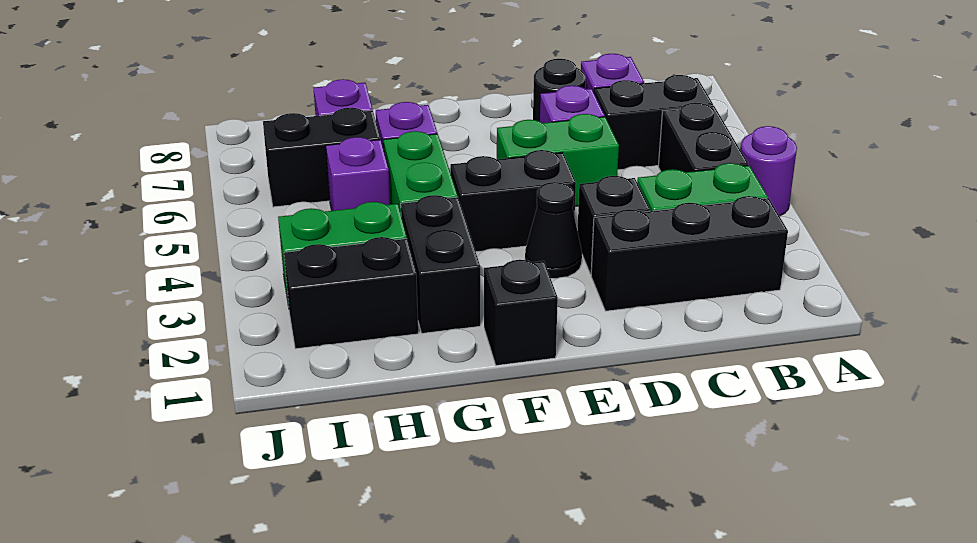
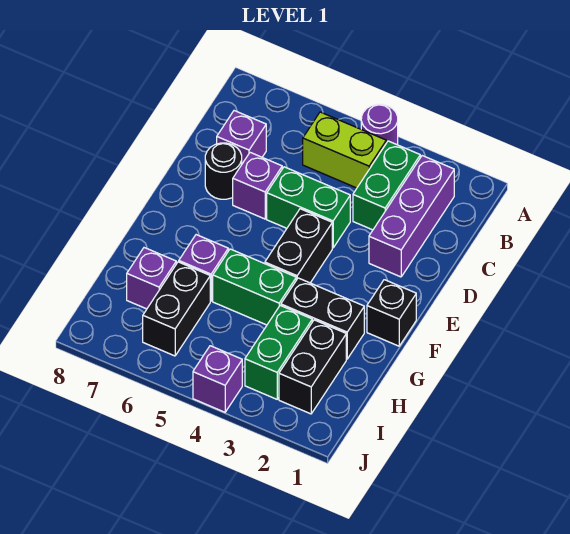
black brick B2:D2 level 1 -> purple brick B2:D2 level 1
black brick B4:B5 level 1 -> lime brick B4:B5 level 1
black brick B6:C6 level 1 -> none
black brick D3 level 1 -> none
green brick D5:E5 level 1 -> green brick D4:D5 level 1
black cone E3 level 1 -> none
purple brick H5 level 1 -> purple brick J4 level 1

